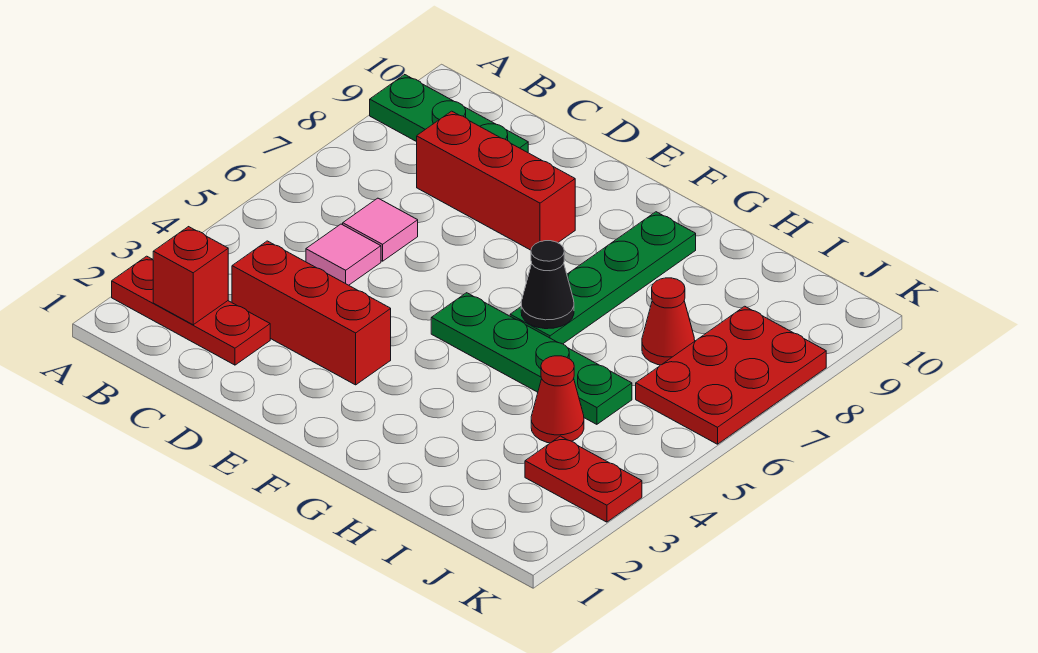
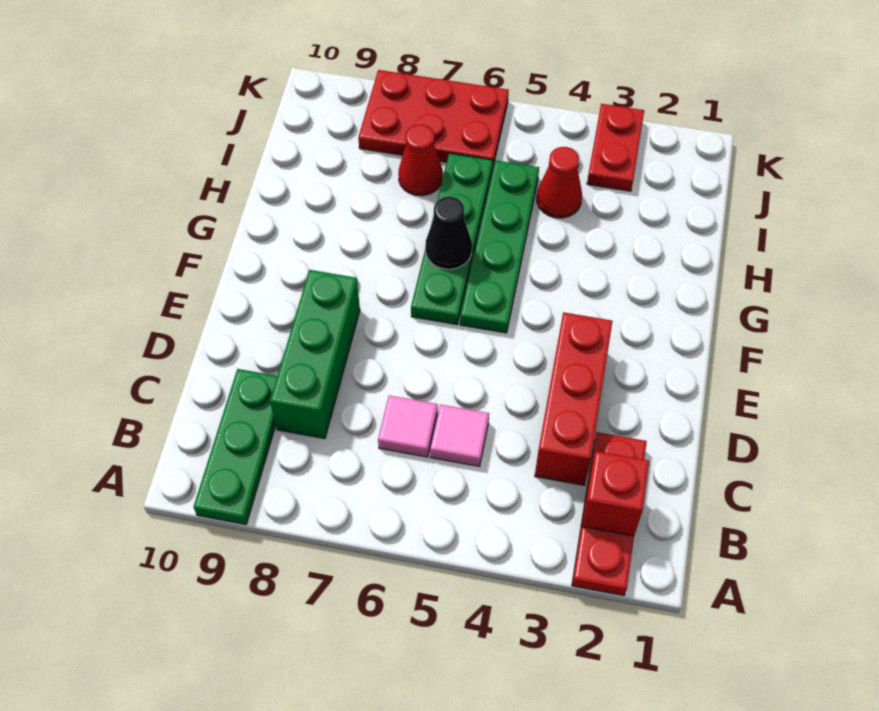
red brick C8:E8 level 1 -> green brick C8:E8 level 1
green plate G6:G9 level 1 -> green plate F6:I6 level 1

